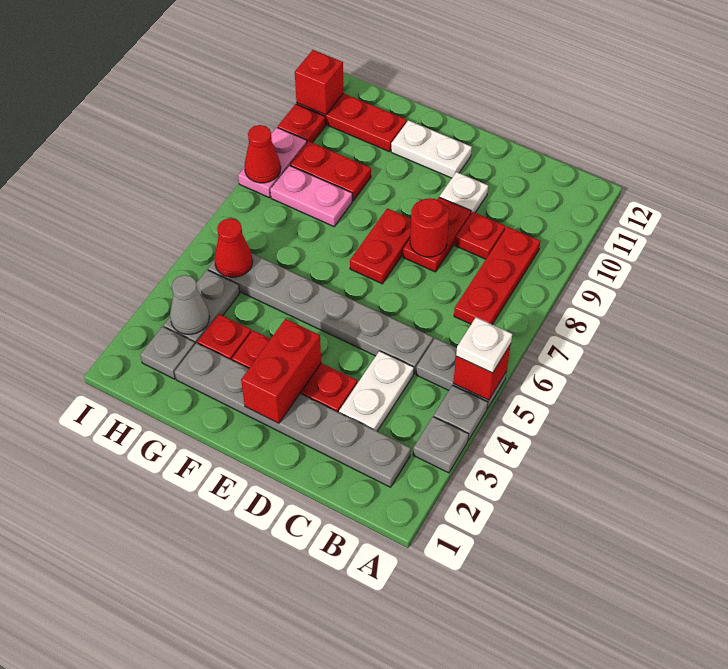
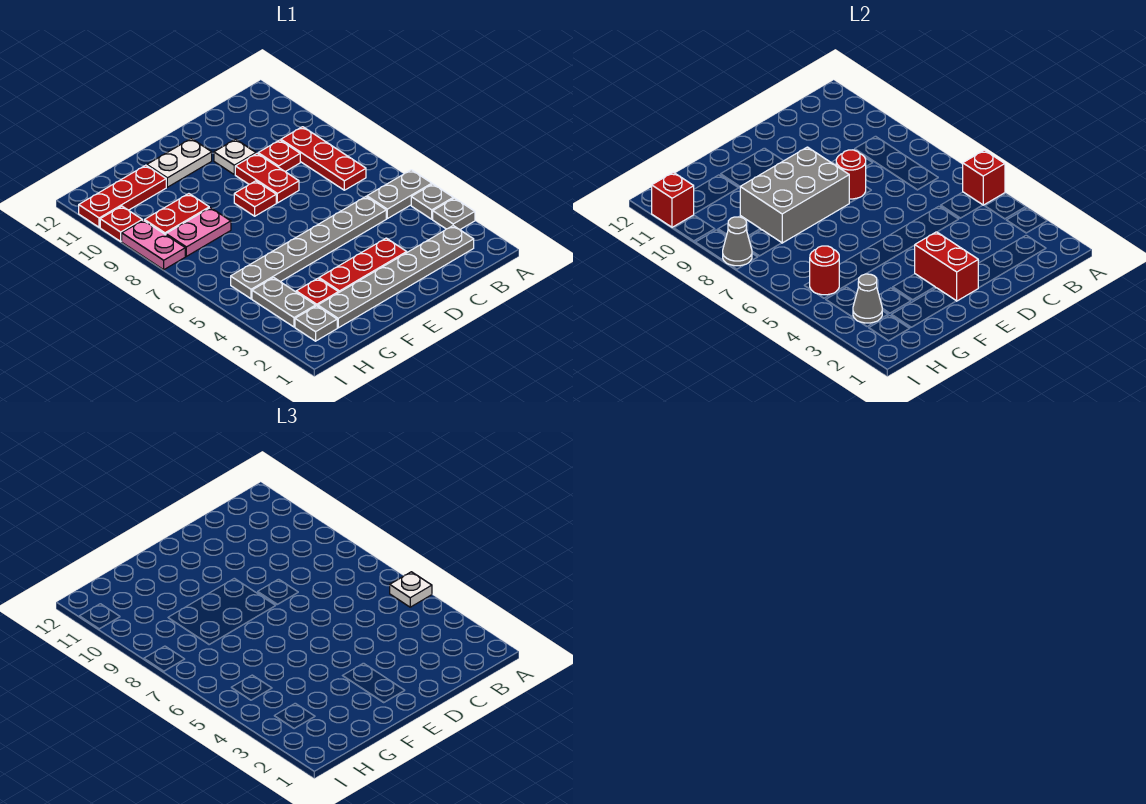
white plate C3:C4 level 1 -> none
red plate E7:E8 level 1 -> red plate E8 level 1
none -> grey brick E8:G9 level 2
red cone H5 level 2 -> red round brick H5 level 2
red cone I8 level 2 -> grey cone I8 level 2

